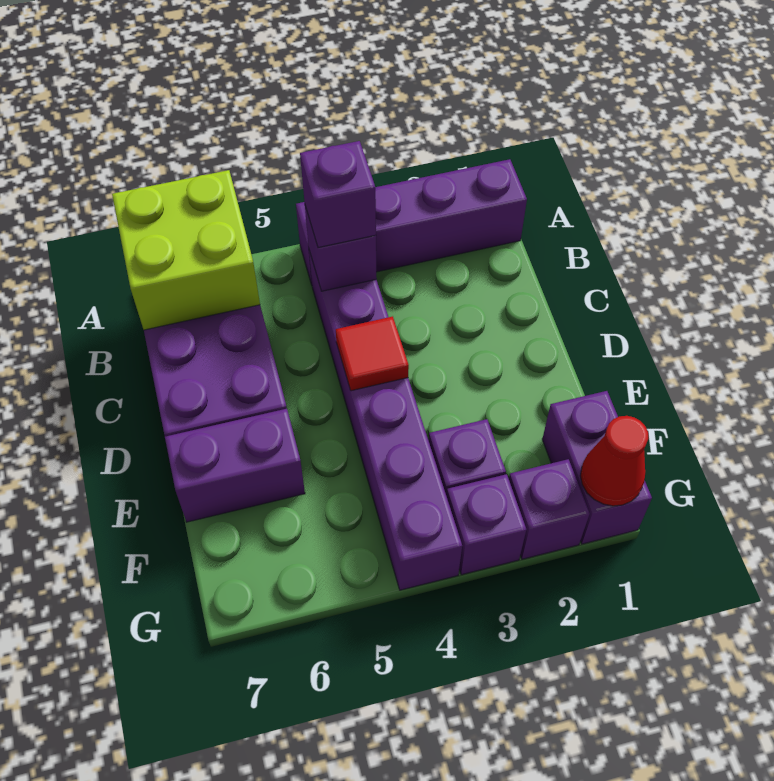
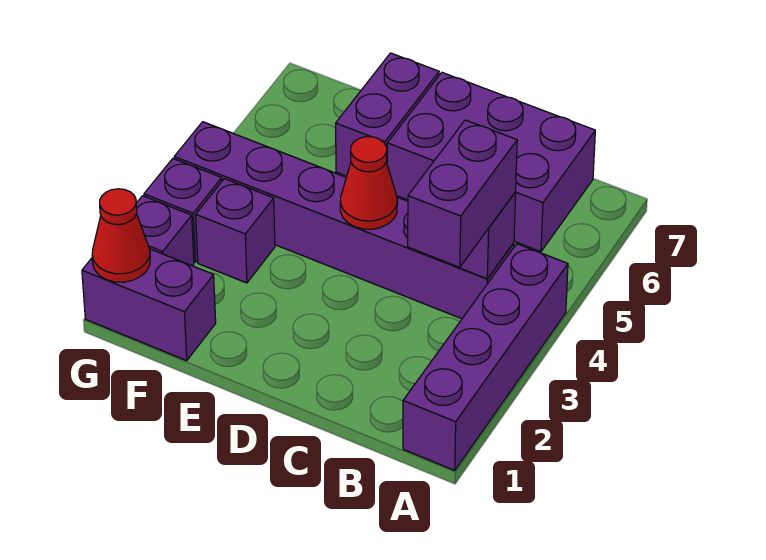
lime brick A6:B7 level 2 -> none
purple brick B4 level 3 -> purple brick B3:B4 level 3
red tile D4 level 2 -> red cone D4 level 2

